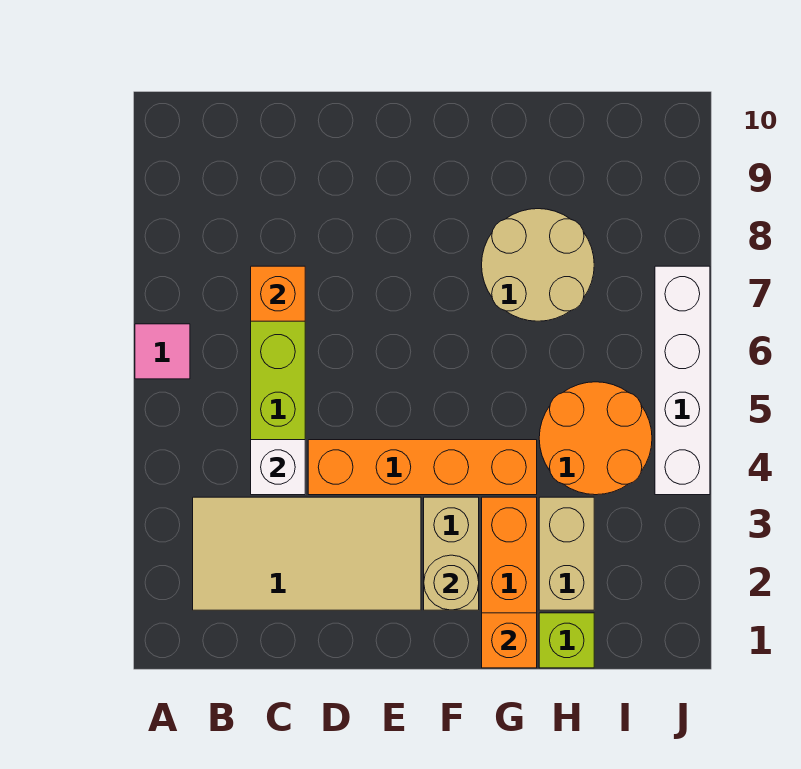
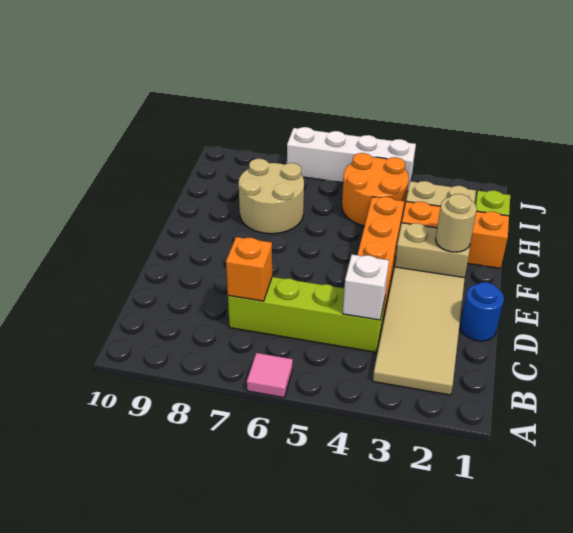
none -> blue round brick D1 level 1
orange brick G1 level 2 -> none

